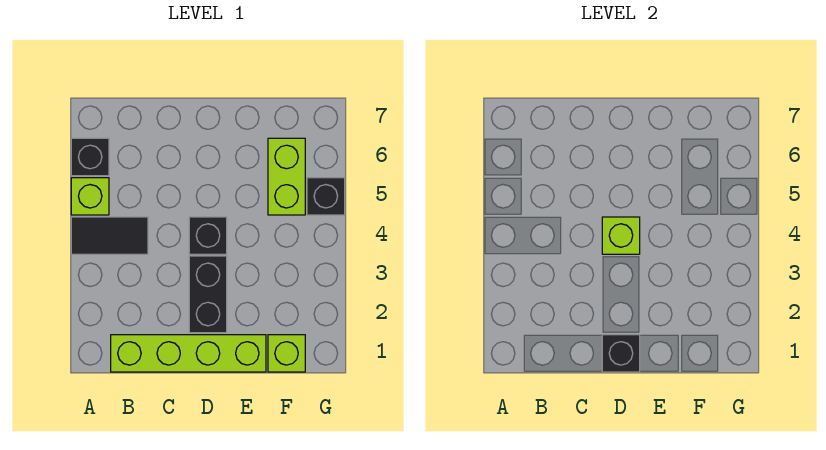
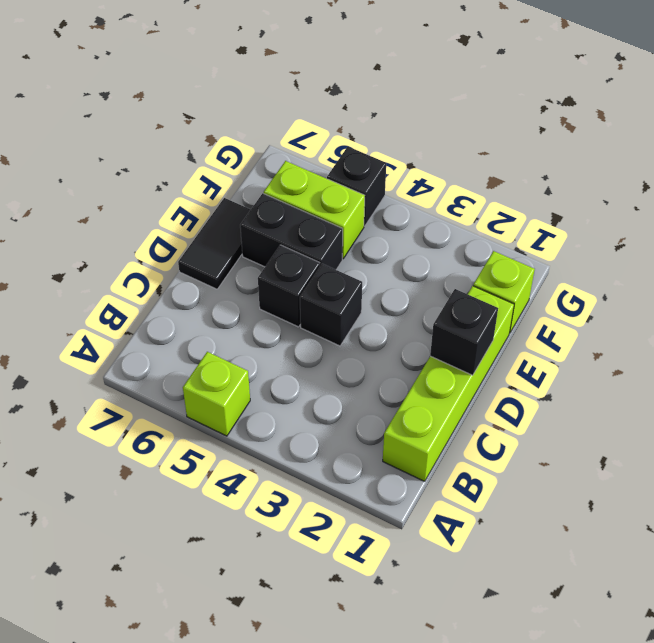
black tile A4:B4 level 1 -> black tile D7:E7 level 1
black brick A6 level 1 -> black brick D5 level 1
black brick D2:D3 level 1 -> black brick E5:E6 level 1
lime brick D4 level 2 -> none

